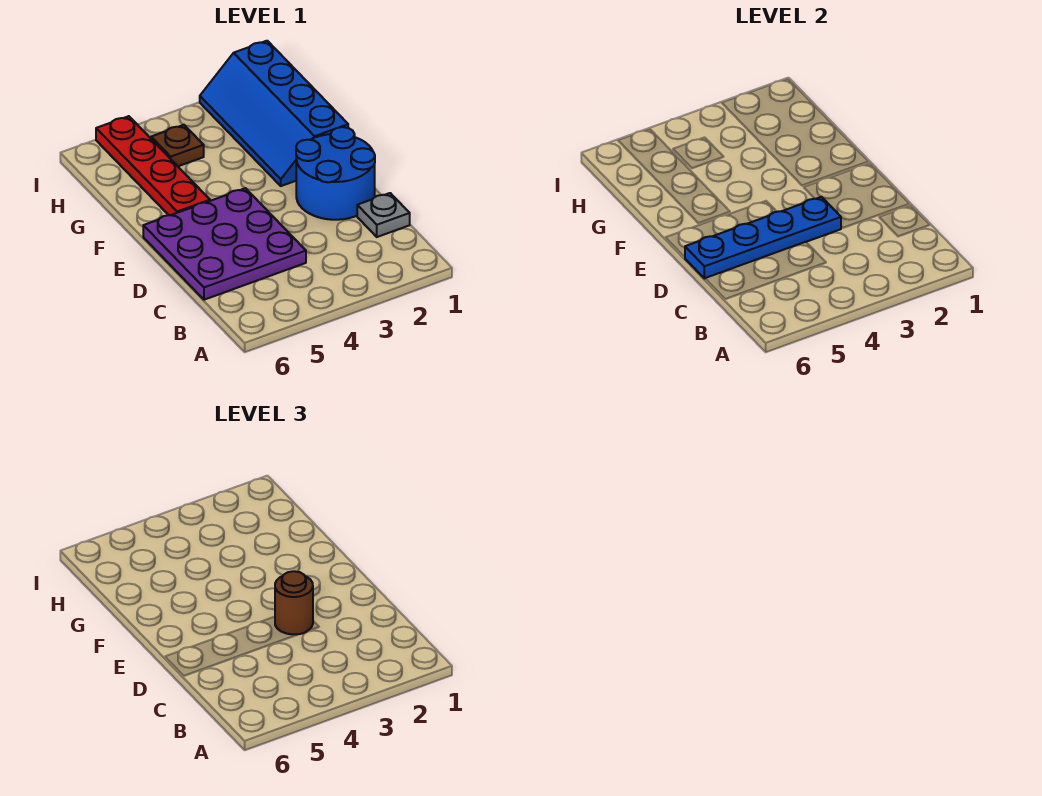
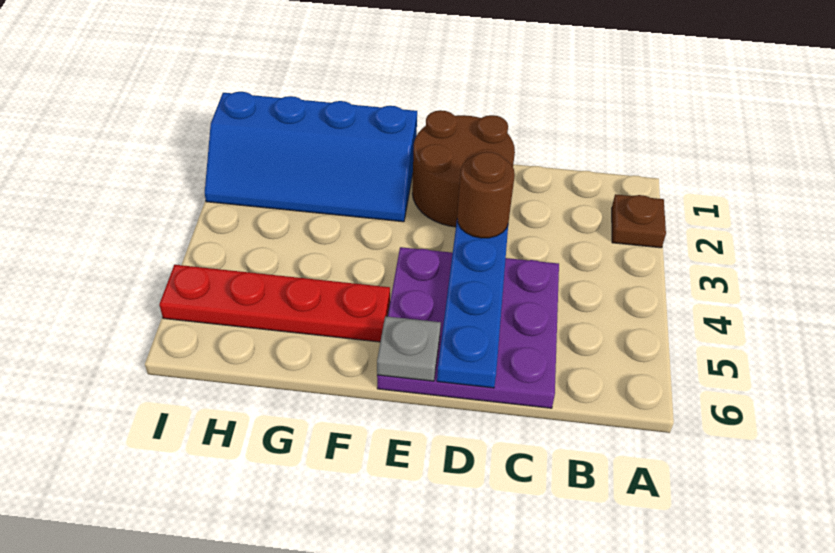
grey plate C1 level 1 -> grey plate E6 level 2
blue round brick D1:E2 level 1 -> brown round brick D1:E2 level 1
brown plate H4 level 1 -> brown plate A2 level 1

